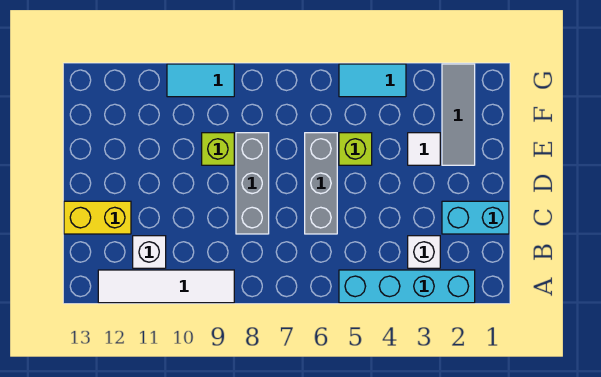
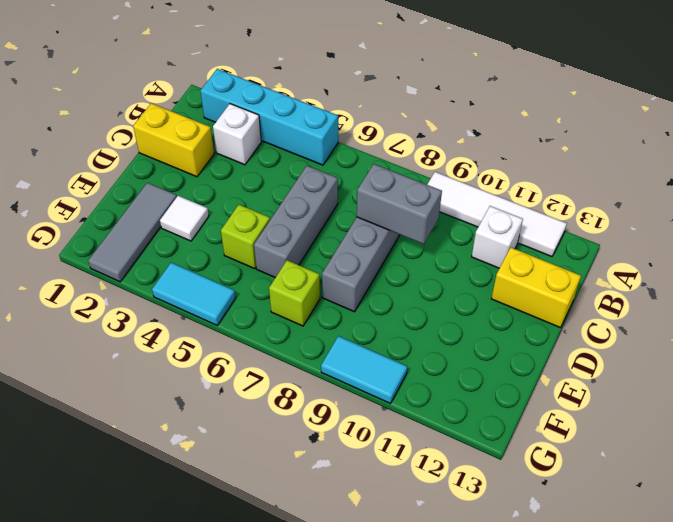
cyan brick C1:C2 level 1 -> yellow brick C1:C2 level 1
none -> grey brick C8:C9 level 2
lime brick E9 level 1 -> lime brick F7 level 1

